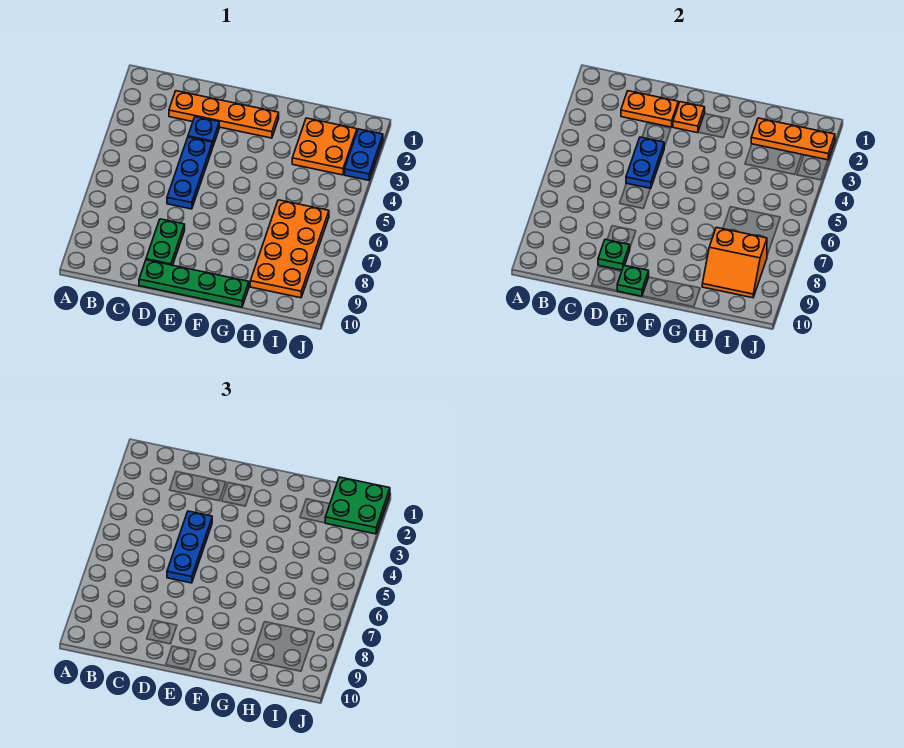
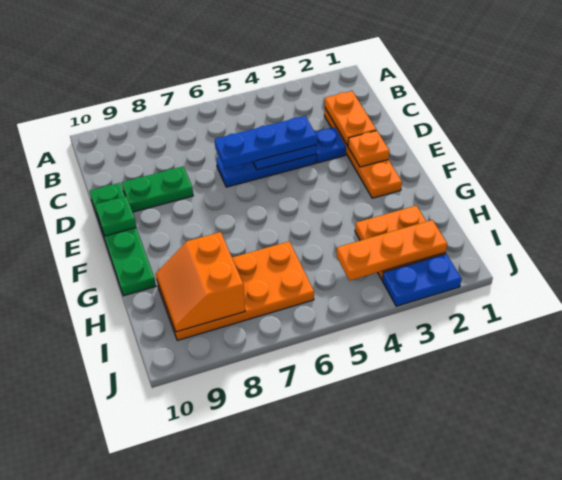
green plate D9 level 2 -> none
orange plate H2:J2 level 2 -> orange plate I2:I4 level 2
green plate I1:J2 level 3 -> none

